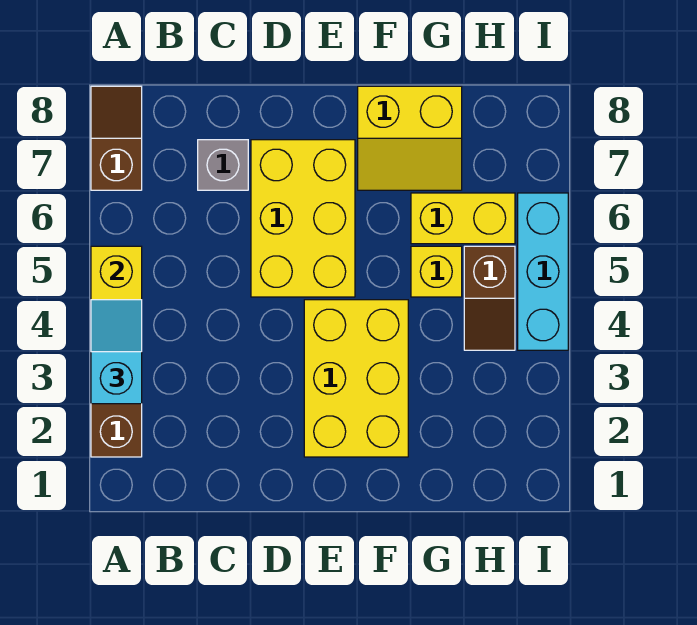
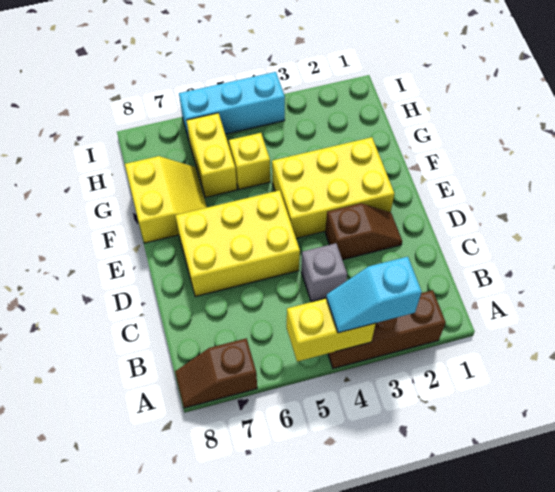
grey brick C7 level 1 -> grey brick C4 level 1
brown slope H4:H5 level 1 top 5 -> brown slope D2:D3 level 1 top 3

